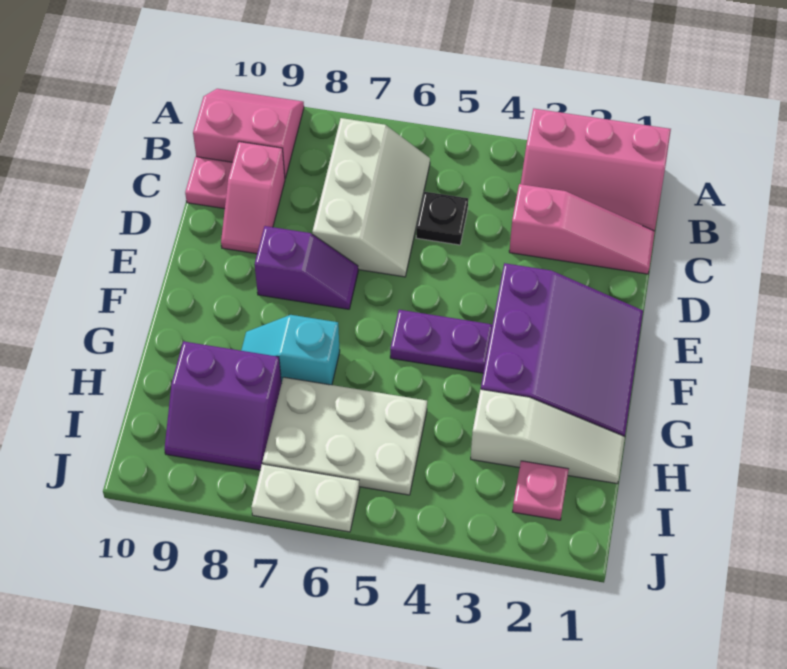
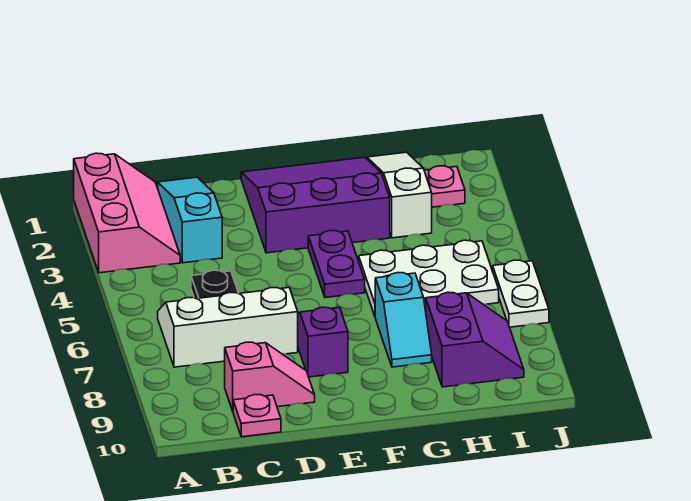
pink slope A9:B10 level 1 top B -> none
pink slope C1:C3 level 1 top 3 -> cyan slope C1:C3 level 1 top 3
white plate H5:I7 level 1 -> white plate G5:I6 level 1

